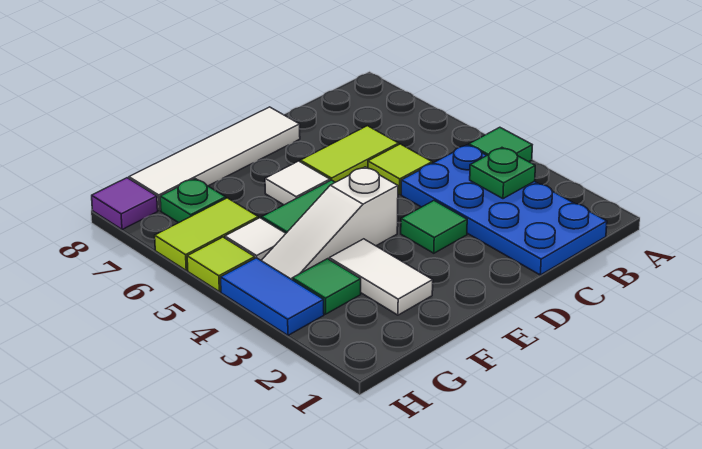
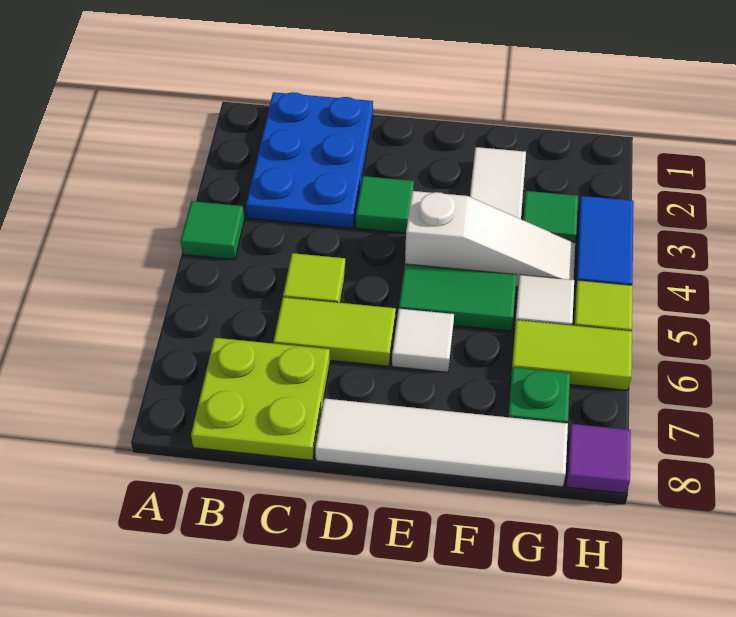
blue plate B1:C4 level 1 -> blue plate B1:C3 level 1
green plate B3 level 2 -> none
none -> lime plate B7:C8 level 1

